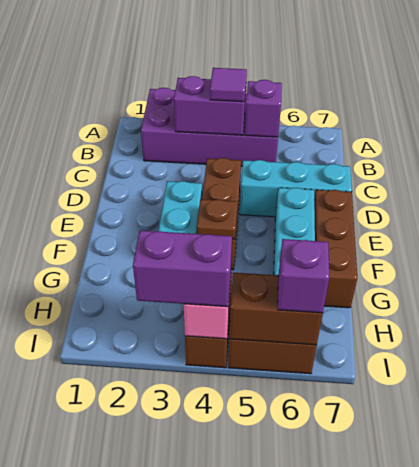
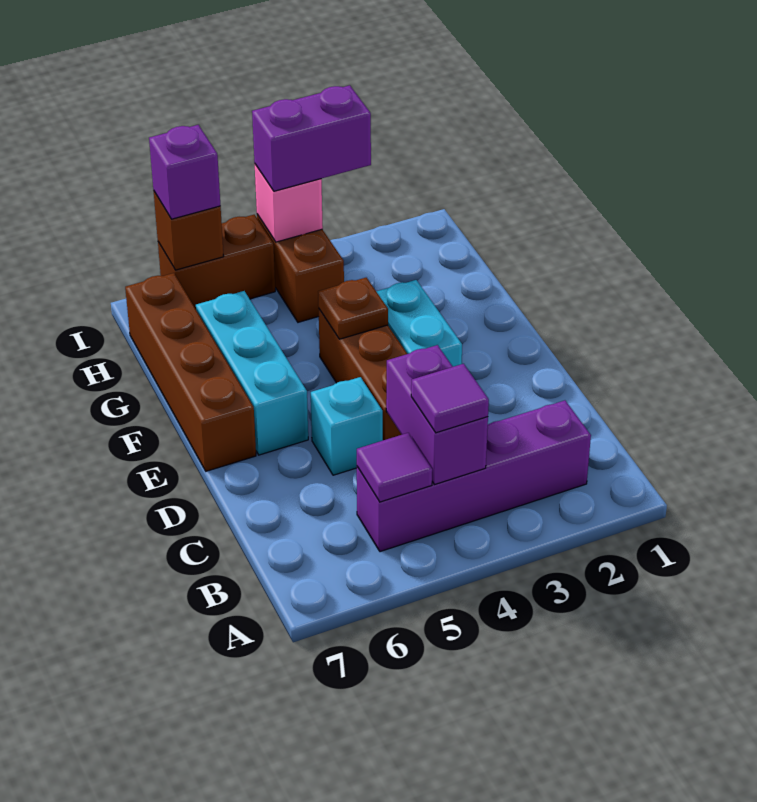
purple brick A2:B5 level 1 -> purple brick B2:B5 level 1
purple brick B3:B4 level 2 -> purple brick B4:C4 level 2
purple brick B5 level 2 -> purple tile B5 level 2
cyan brick D5:D7 level 1 -> cyan brick D5 level 1
brown brick E7:G7 level 1 -> brown brick E7:H7 level 1
brown brick I5:I6 level 2 -> brown brick I6 level 2

